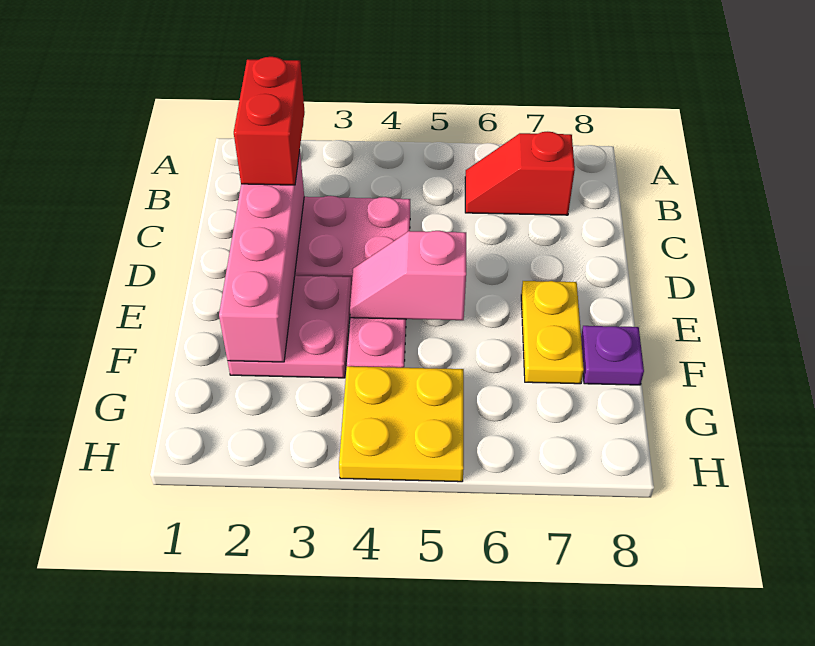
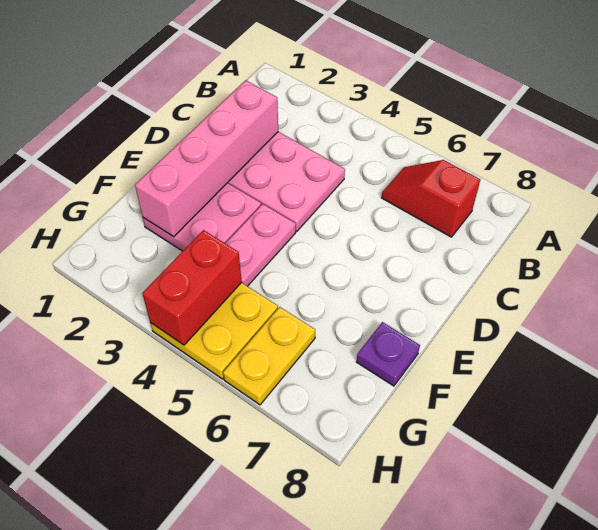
red brick B2:C2 level 3 -> red brick G4:H4 level 2
pink slope E4:E5 level 2 top 5 -> none
yellow plate E7:F7 level 1 -> yellow plate G6:H6 level 1

